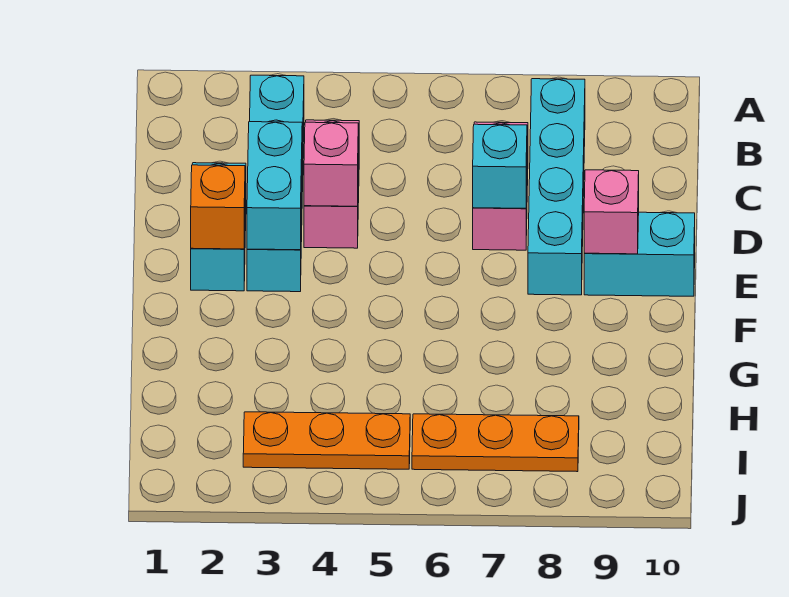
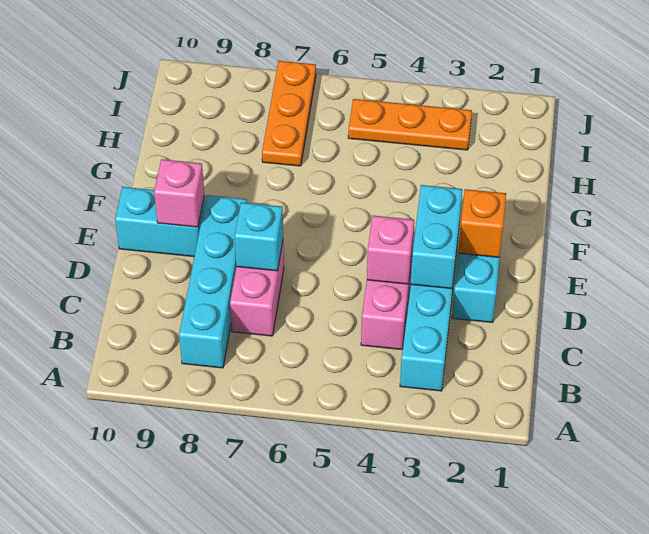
orange plate I6:I8 level 1 -> orange plate H7:J7 level 1

